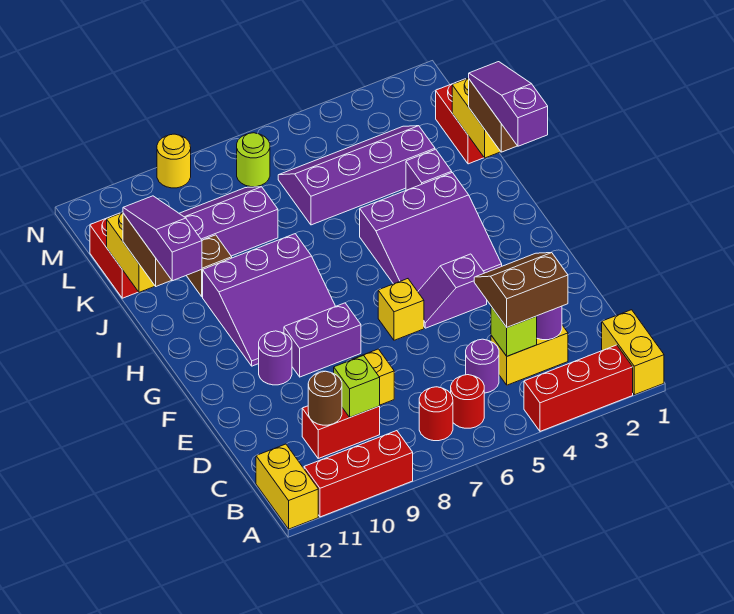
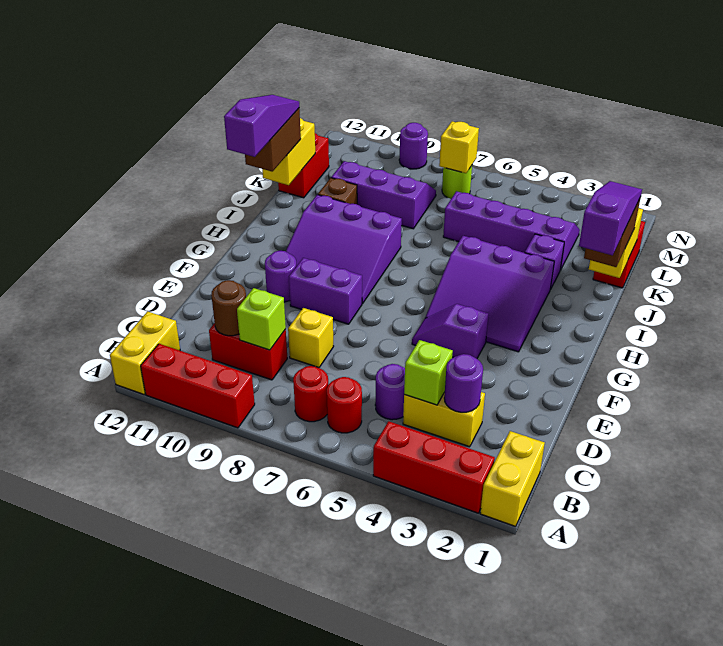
brown slope C3:D4 level 3 top C -> none
yellow brick F6 level 1 -> yellow brick M7 level 2
yellow round brick N9 level 1 -> purple round brick N9 level 1

